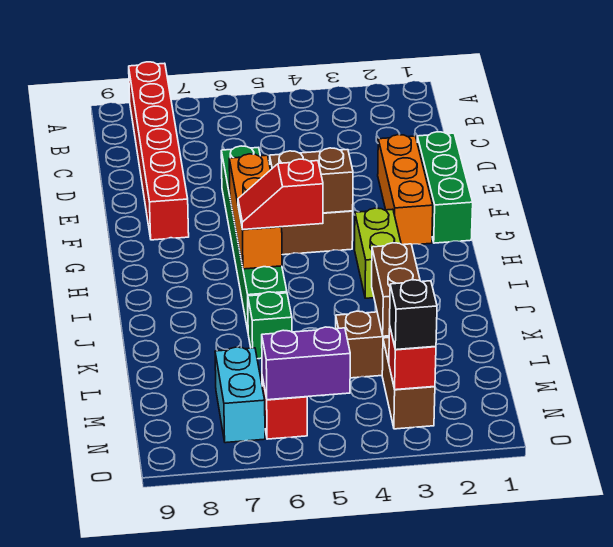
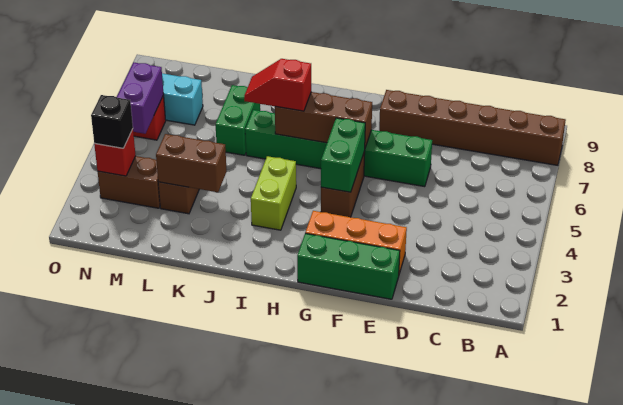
red brick A8:F8 level 1 -> brown brick A8:F8 level 1
brown brick G4:G5 level 2 -> green brick G4:G5 level 2
orange brick G6:I6 level 2 -> brown brick G6:I6 level 2
lime brick H3:I3 level 1 -> lime brick I3:I4 level 1
red slope I5:I6 level 3 top 5 -> red slope I6:J6 level 3 top I
green brick K6 level 1 -> green brick K6:K7 level 1

